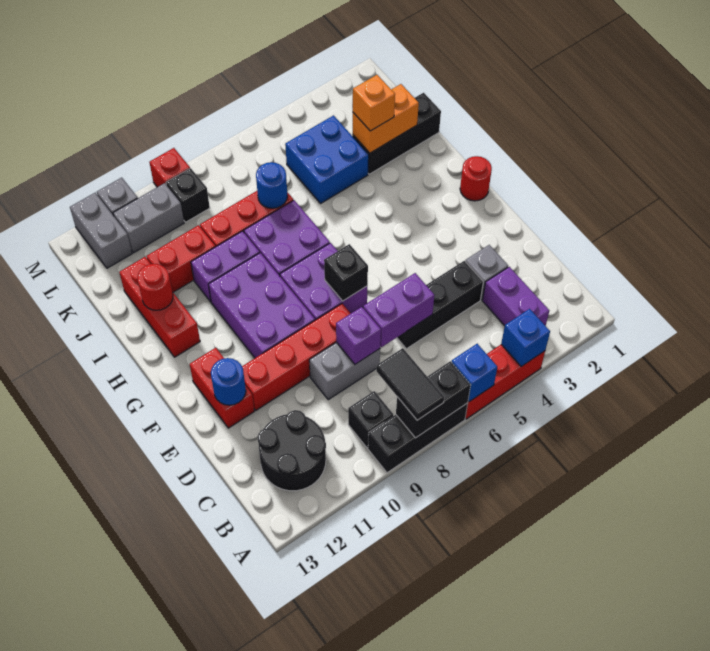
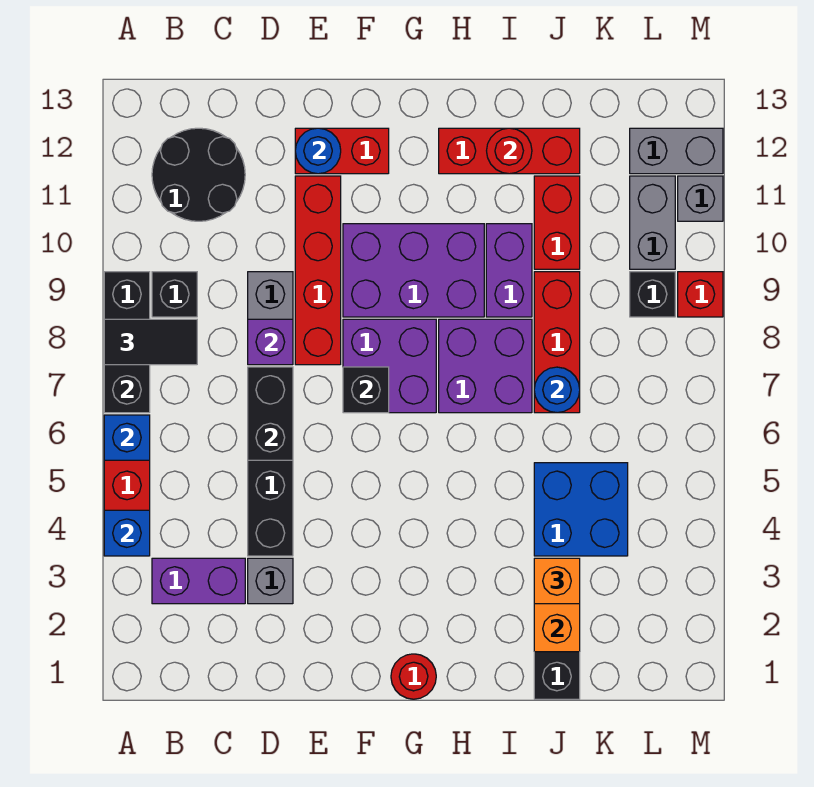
purple brick D6:D7 level 2 -> black brick D6:D7 level 2

